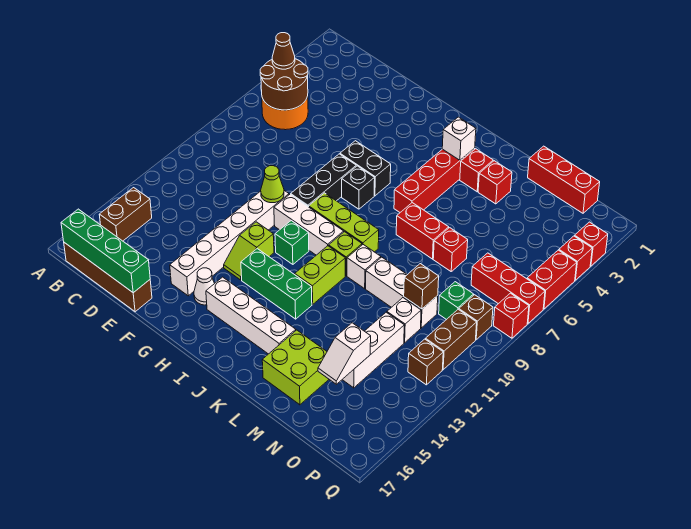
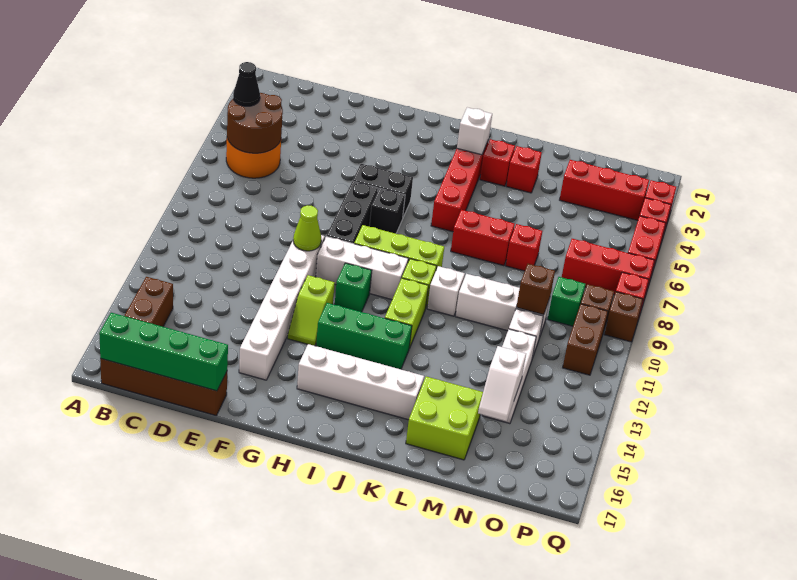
brown cone B5 level 3 -> black cone B5 level 3
white cone G15 level 1 -> none
red brick M1:O1 level 1 -> red brick N3:P3 level 1
brown brick P12 level 1 -> brown brick Q9 level 1

